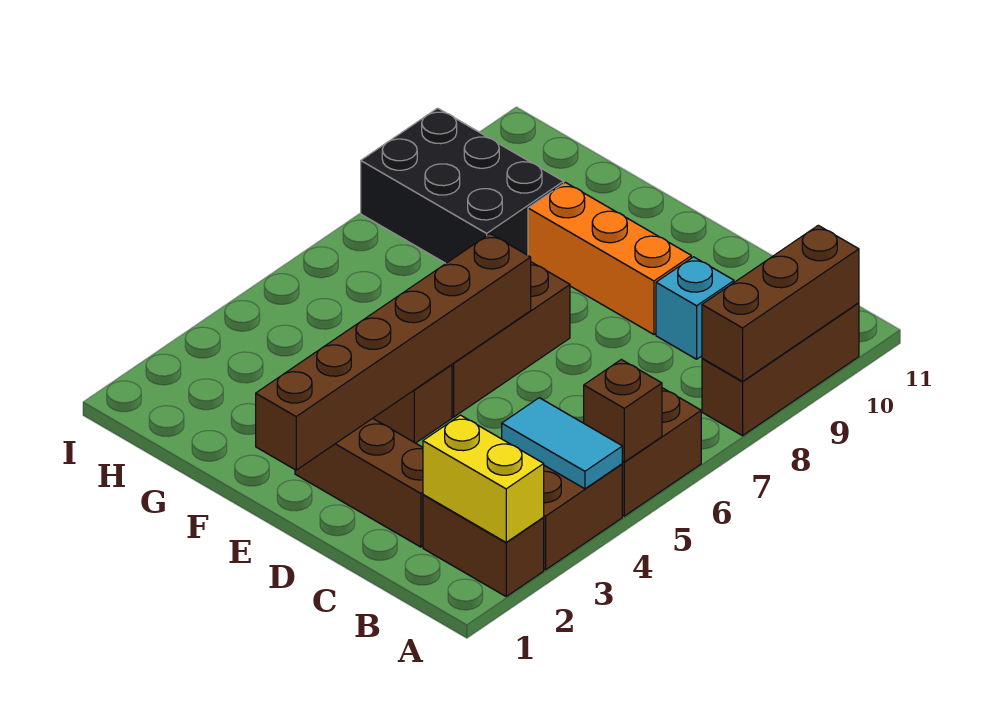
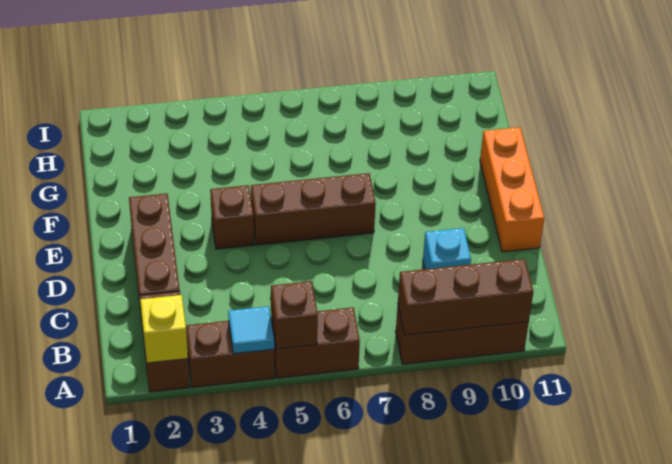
yellow brick A2:B2 level 2 -> yellow brick A2 level 2
cyan tile A4:B4 level 2 -> cyan tile A4 level 2
orange brick D9:F9 level 1 -> orange brick D11:F11 level 1
brown brick E1:E6 level 2 -> none
black brick G8:I9 level 1 -> none

